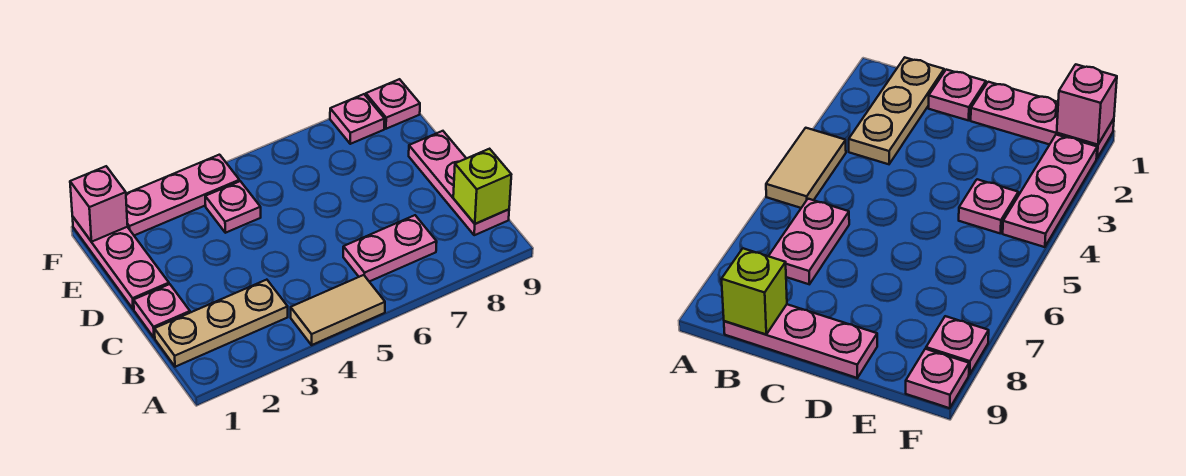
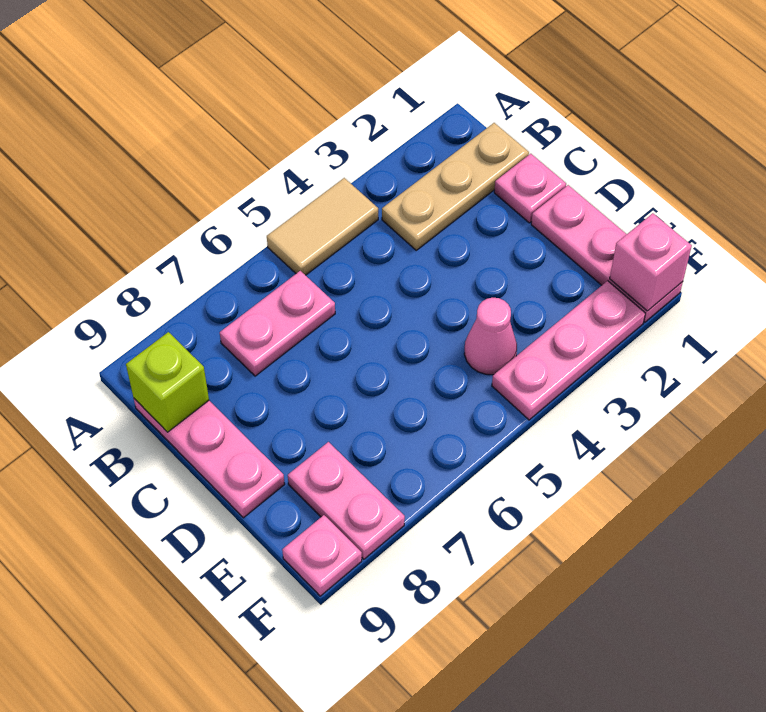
pink plate E4 level 1 -> pink cone E4 level 1
pink plate F8 level 1 -> pink plate E8:F8 level 1

